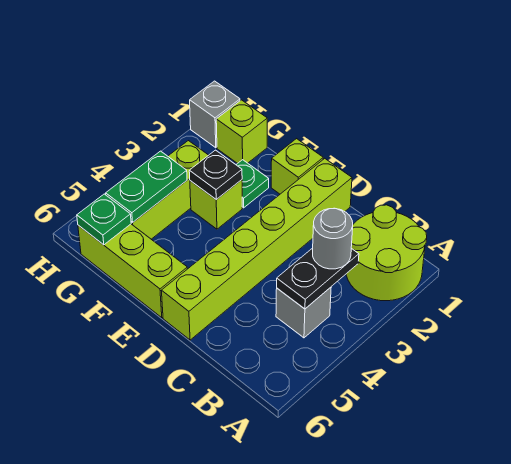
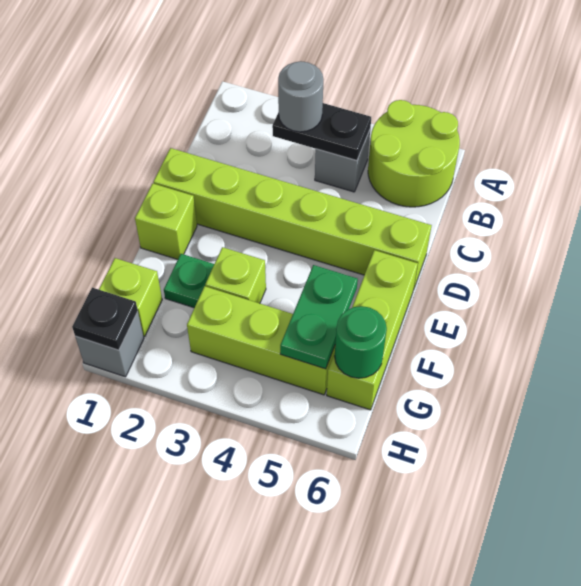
lime round brick A1:B2 level 1 -> lime round brick A5:B6 level 1
black plate F3 level 2 -> black plate H1 level 2
green plate G4:G5 level 2 -> green plate F5:G5 level 2
green plate G6 level 2 -> green round brick G6 level 2

